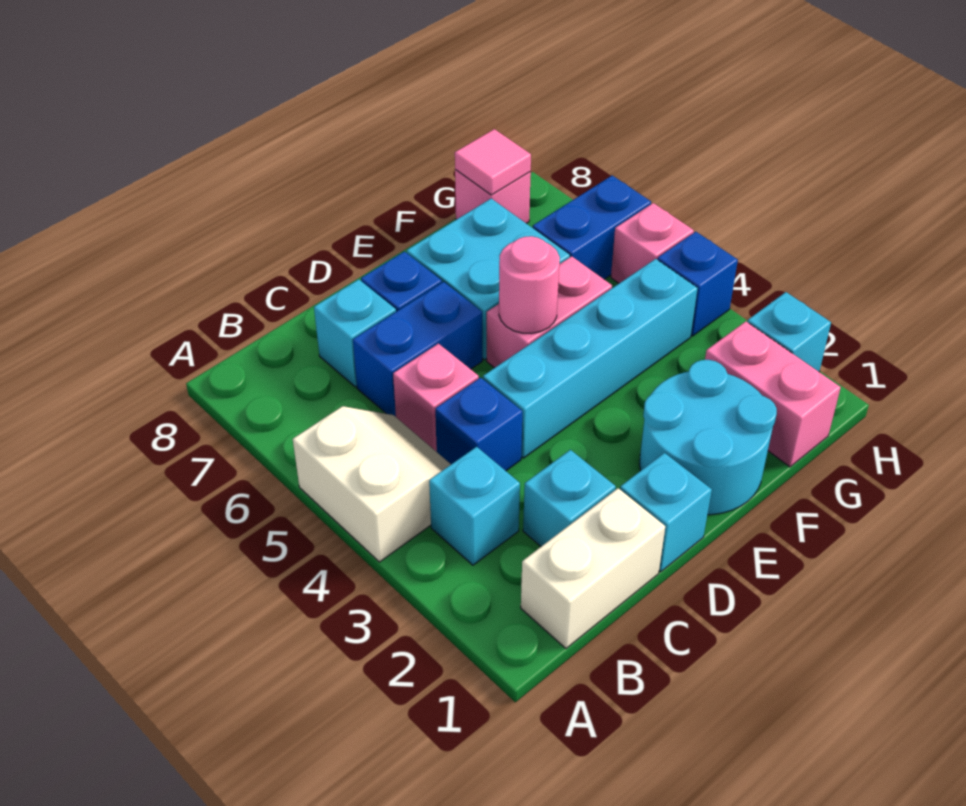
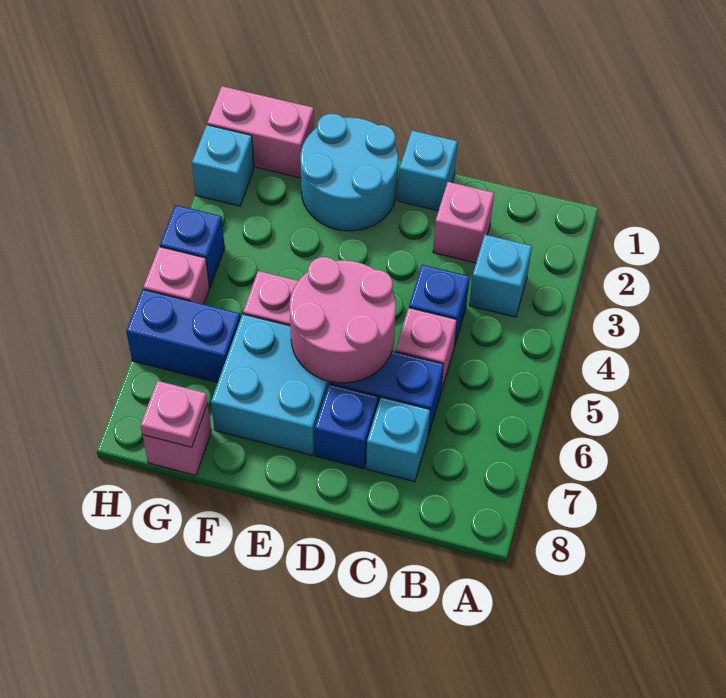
white slope A4:B5 level 1 top A -> none
white brick B1:C1 level 1 -> none
cyan brick C2 level 1 -> pink brick C2 level 1
cyan brick D4:G4 level 1 -> none
pink round brick E5 level 2 -> pink round brick D5:E6 level 2
pink brick G1:G2 level 1 -> pink brick G1:H1 level 1
pink tile G8 level 2 -> pink plate G8 level 2

